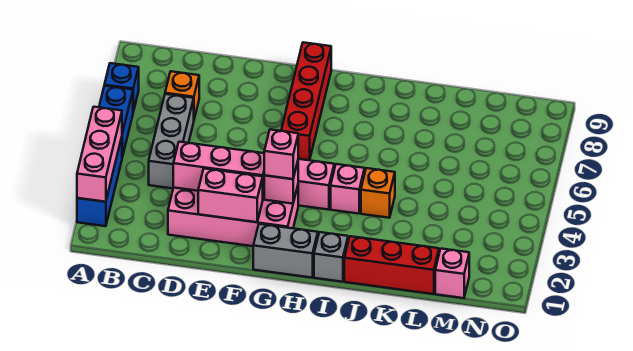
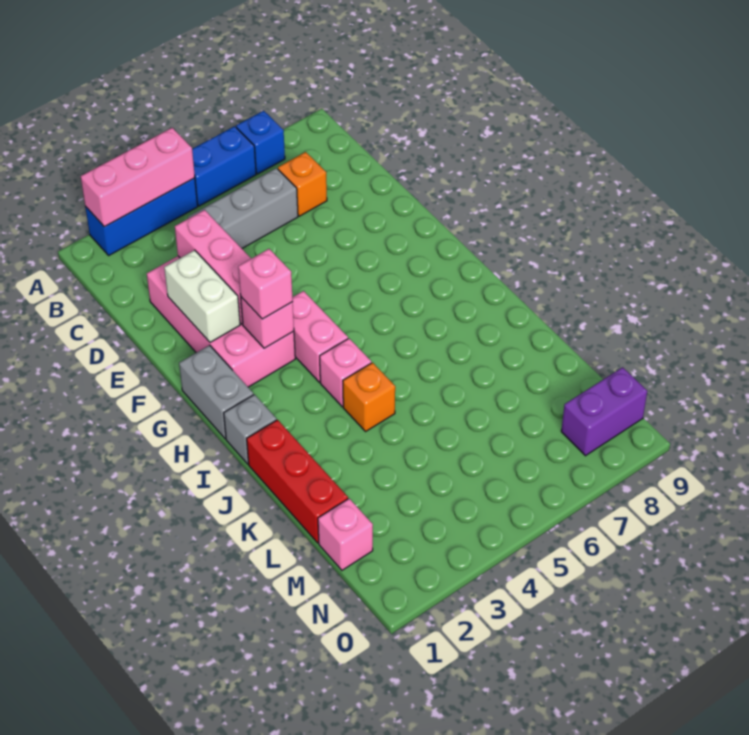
pink brick E2:F2 level 2 -> white brick E2:F2 level 2
red brick G6:G9 level 1 -> none
none -> purple brick N8:N9 level 1

